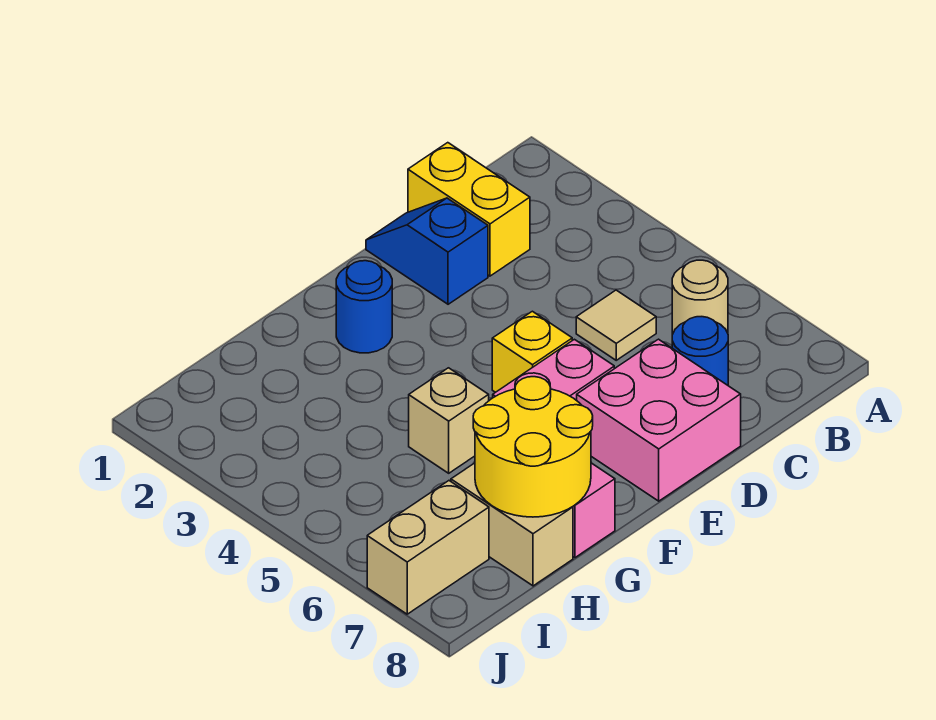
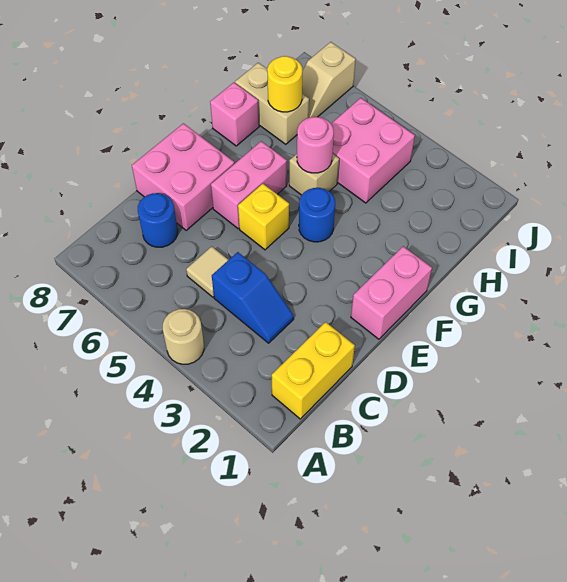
tan round brick B6 level 1 -> tan round brick A4 level 1
yellow brick C1:C2 level 1 -> yellow brick B1:C1 level 1
blue slope D1:D2 level 1 top 2 -> blue slope C3:C4 level 1 top 4
none -> pink brick E1:F1 level 1
blue round brick F2 level 1 -> blue round brick F4 level 1
none -> pink round brick G5 level 2
yellow round brick G7:H8 level 2 -> yellow round brick H7 level 2
none -> pink brick H4:I5 level 1
tan brick I7:J7 level 1 -> tan slope I7:J7 level 1 top J

